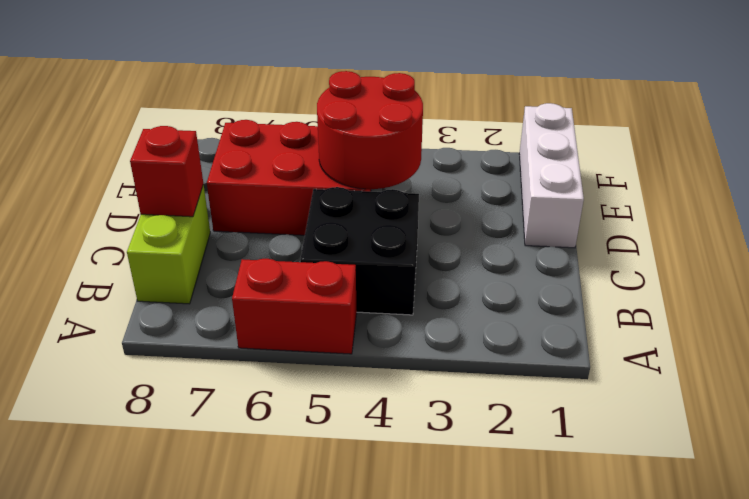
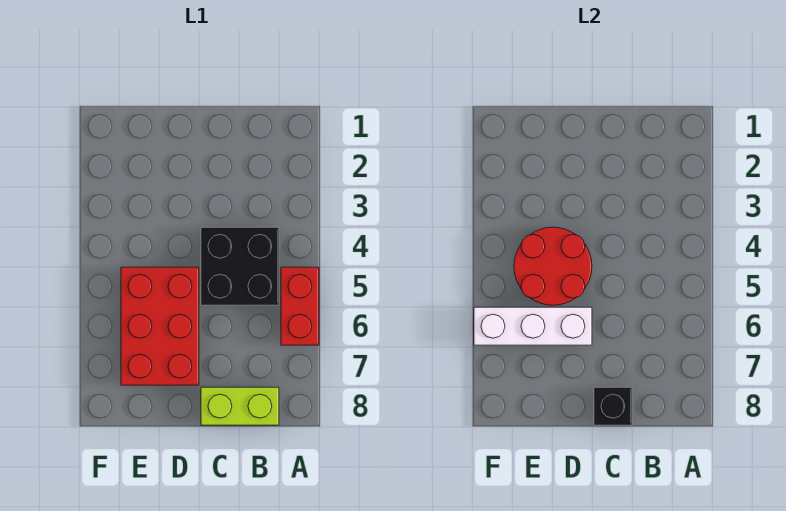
red brick C8 level 2 -> black brick C8 level 2
white brick D1:F1 level 1 -> white brick D6:F6 level 2

